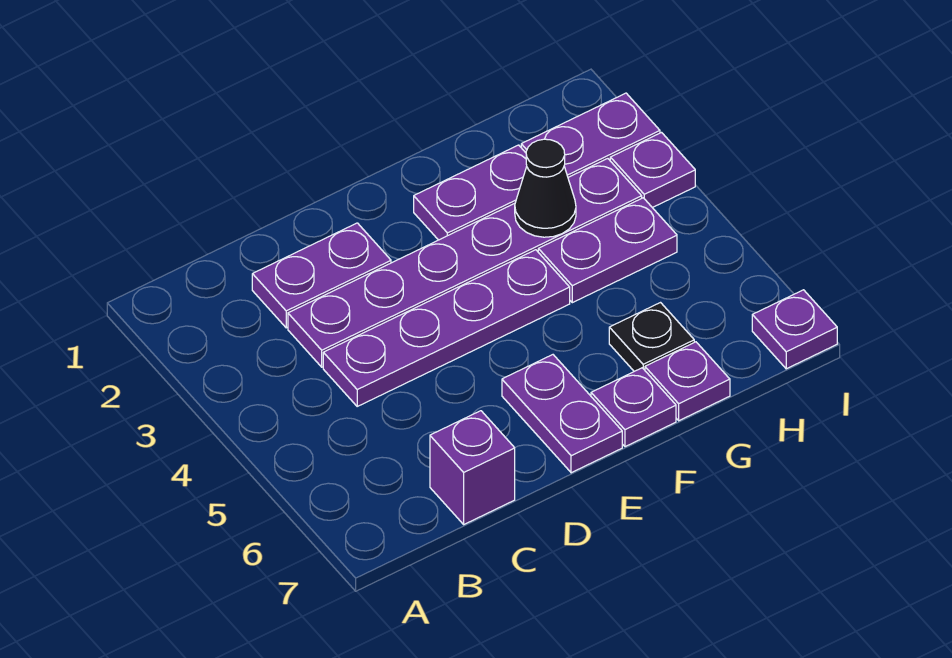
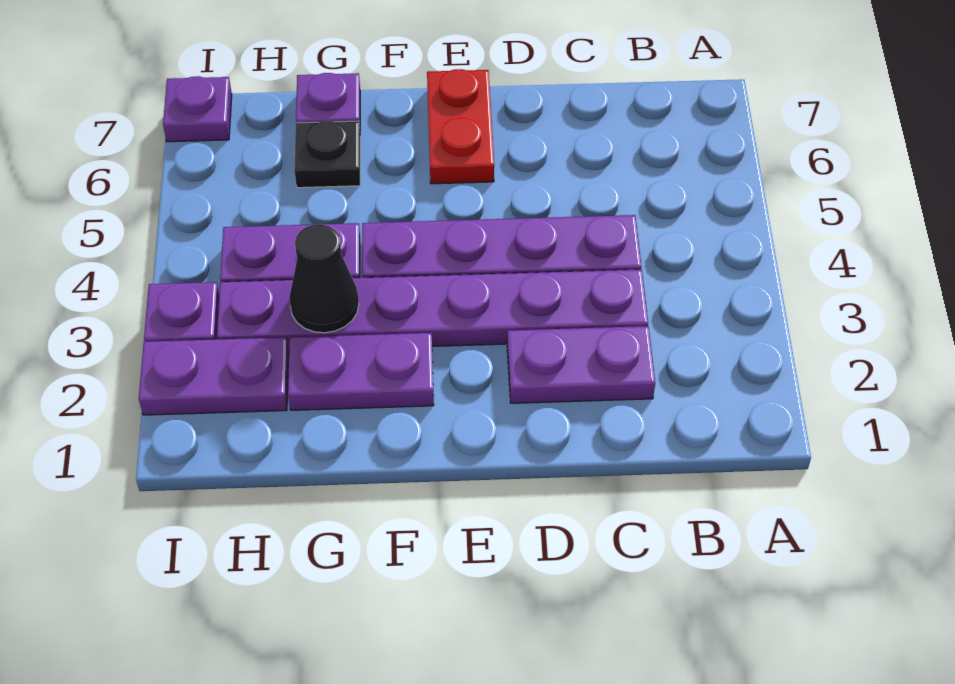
purple brick C7 level 1 -> none
purple plate E6:E7 level 1 -> red plate E6:E7 level 1
purple plate F7 level 1 -> none

